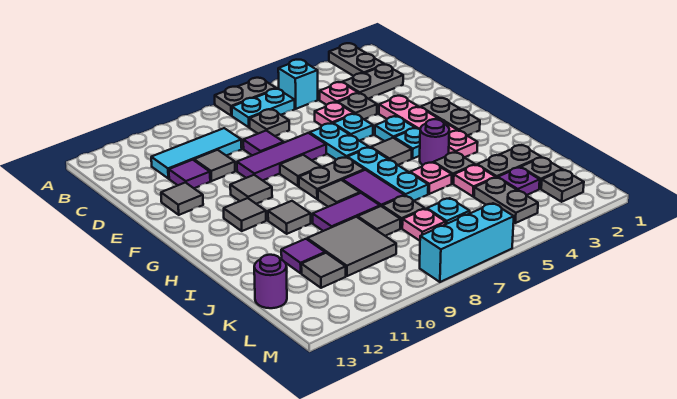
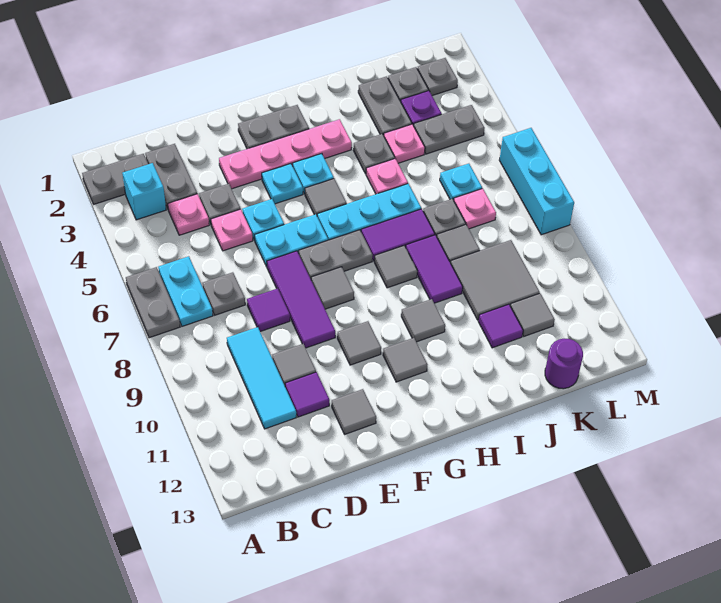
cyan brick B5 level 1 -> cyan brick B3 level 1
grey plate G7:G8 level 1 -> grey plate F7:G7 level 1
purple round brick H4 level 1 -> none

